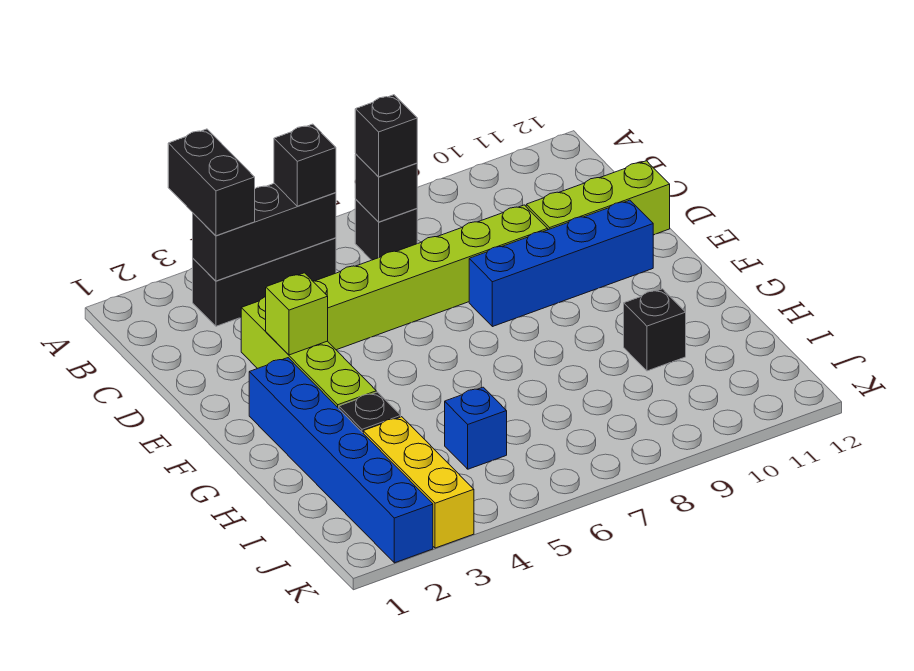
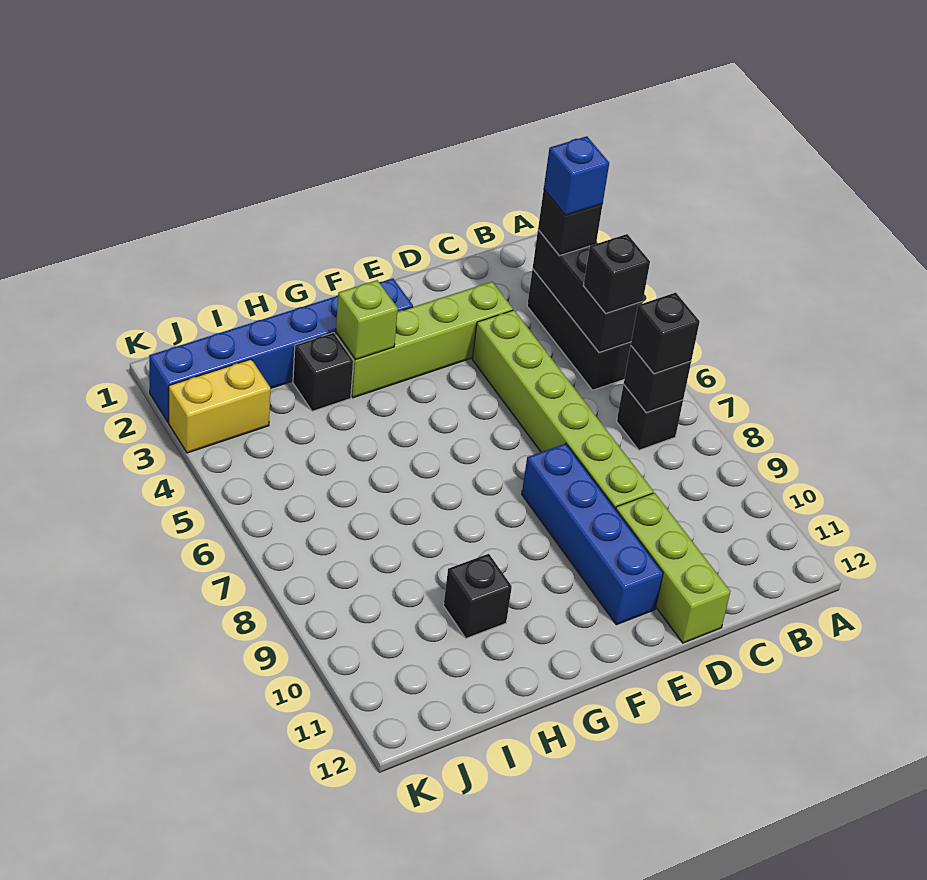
black brick A3:B3 level 3 -> black brick B3 level 3
lime brick E3 level 2 -> lime brick G3 level 2
yellow brick I3:K3 level 1 -> yellow brick J3:K3 level 1
blue brick I5 level 1 -> blue brick B3 level 4

